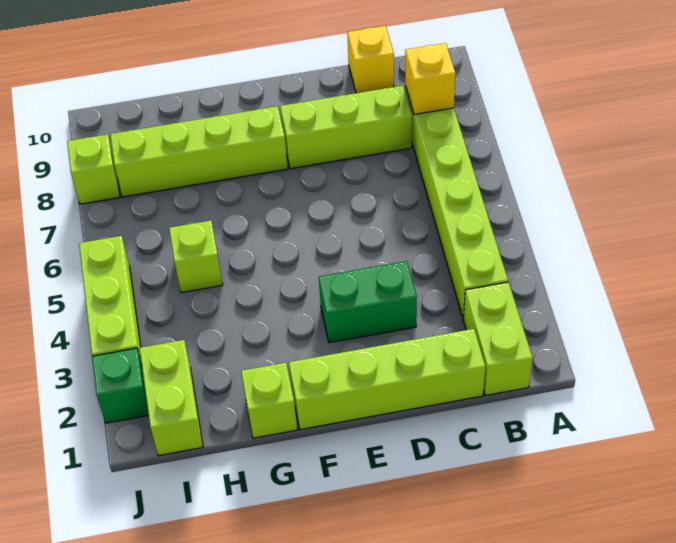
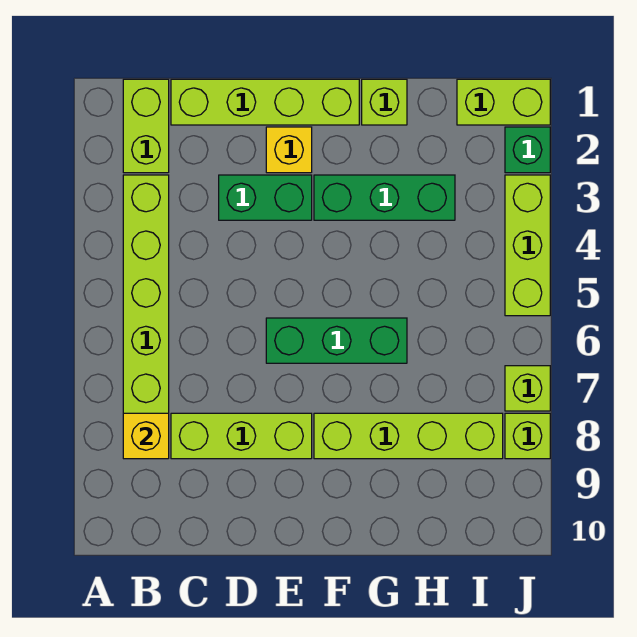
yellow brick C10 level 1 -> yellow brick E2 level 1
none -> green brick E6:G6 level 1
none -> green brick F3:H3 level 1
lime brick H5 level 1 -> lime brick J7 level 1
lime brick I1:I2 level 1 -> lime brick I1:J1 level 1

